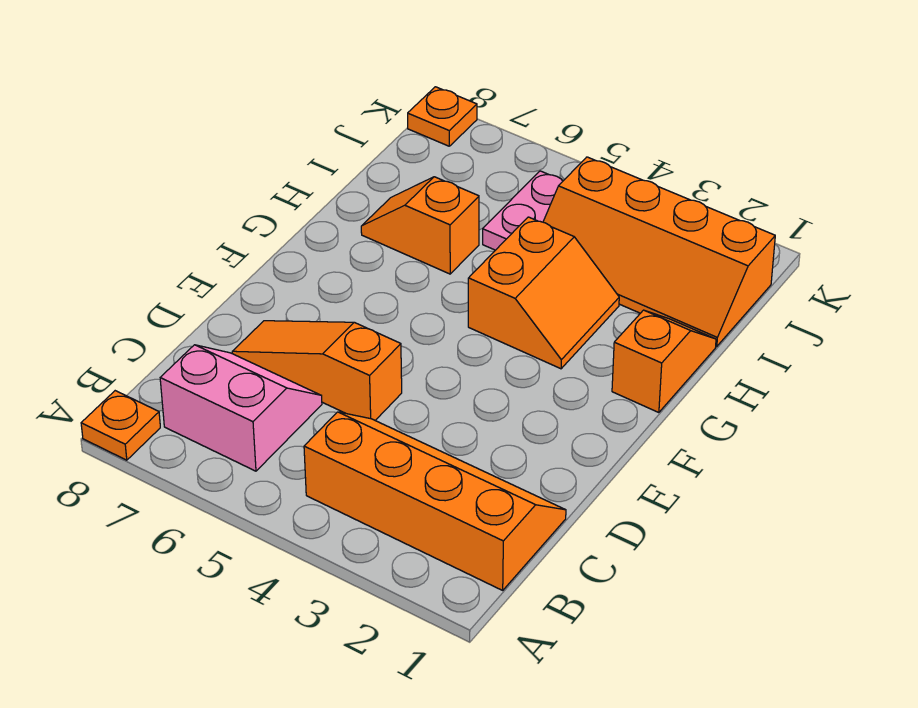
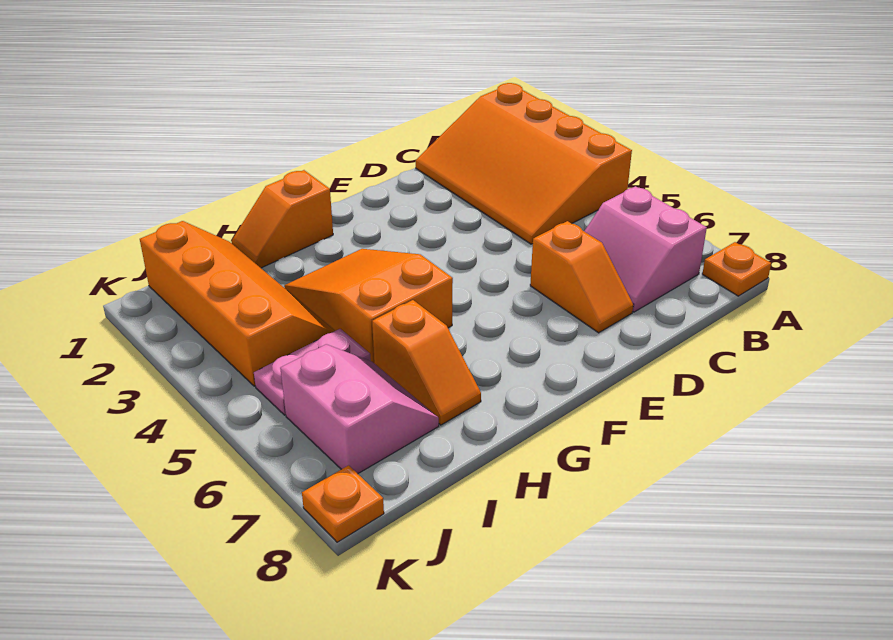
orange slope B1:C4 level 1 top B -> orange slope A1:C4 level 1 top A
orange slope D5:D7 level 1 top 5 -> orange slope D6:D7 level 1 top 6
orange slope G3:H4 level 1 top 4 -> orange slope G3:H5 level 1 top 5
none -> pink slope I6:J7 level 1 top J

